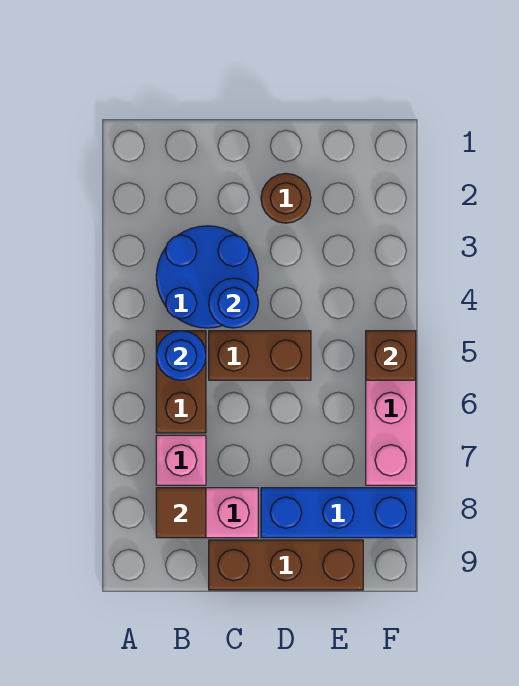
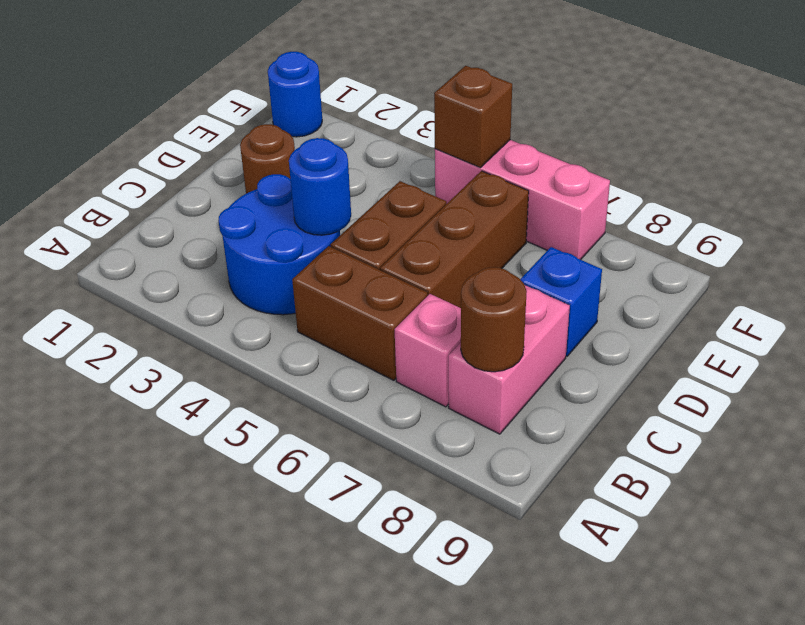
blue round brick B5 level 2 -> blue round brick F1 level 1
brown tile B8 level 2 -> brown round brick B8 level 2
brown brick C9:E9 level 1 -> brown brick C6:E6 level 1
blue brick D8:F8 level 1 -> blue brick D8 level 1

